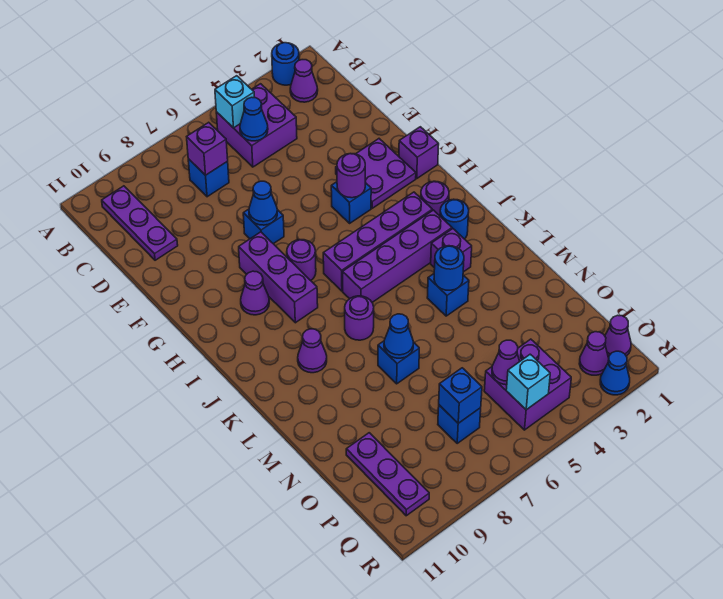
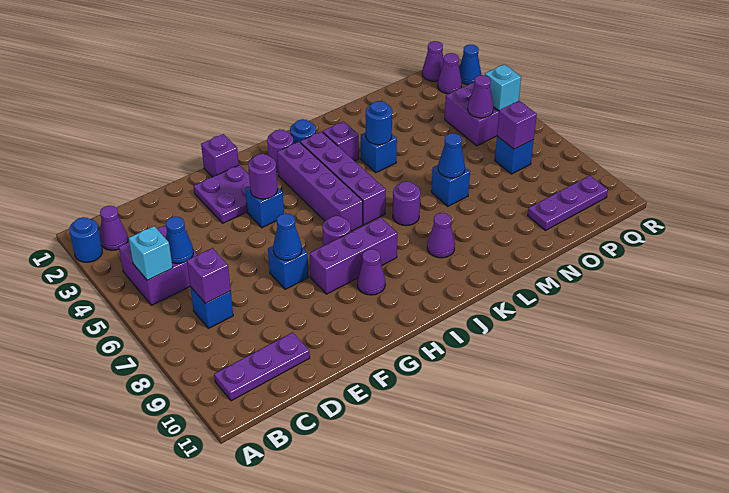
blue brick P7 level 2 -> purple brick P7 level 2

